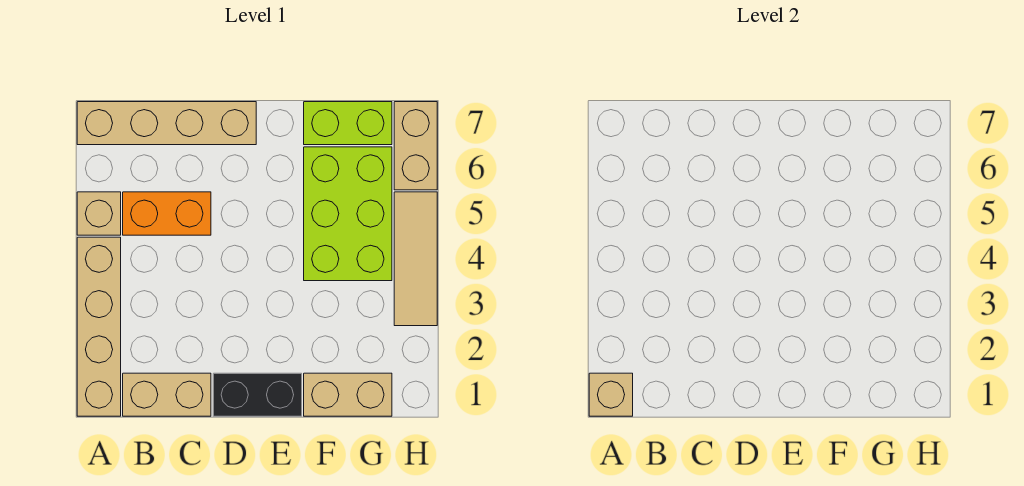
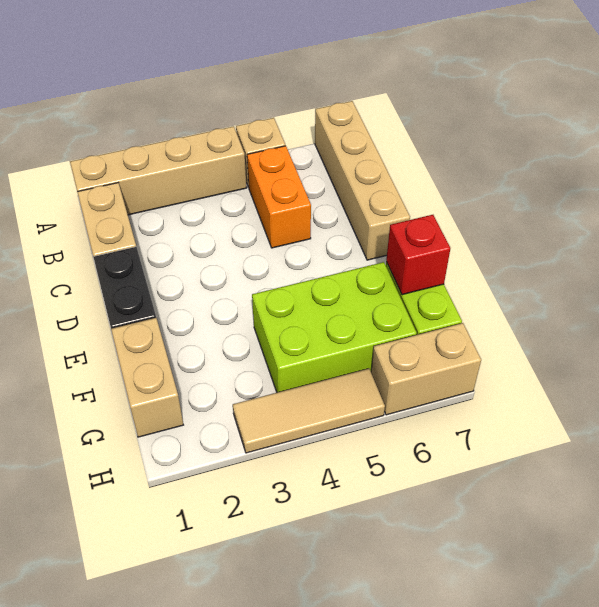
tan brick A1 level 2 -> none
none -> red brick F7 level 2

